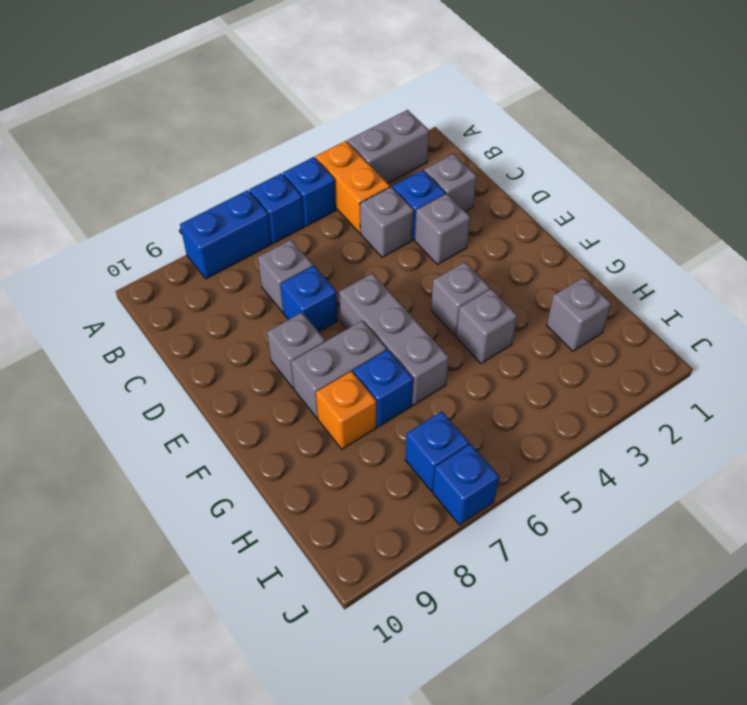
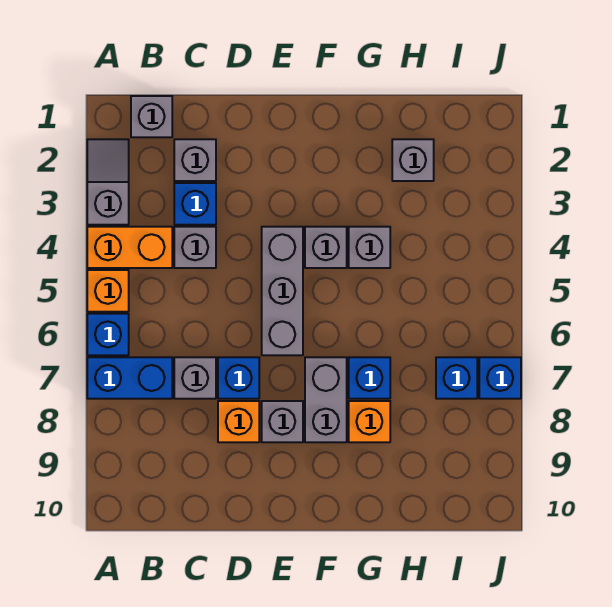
grey brick A2:A3 level 1 -> grey slope A2:A3 level 1 top 3
blue brick A5 level 1 -> orange brick A5 level 1
blue brick A7:A8 level 1 -> blue brick A7:B7 level 1
grey brick D3 level 1 -> grey brick B1 level 1
none -> orange brick D8 level 1
grey brick E6:G6 level 1 -> grey brick E4:E6 level 1

